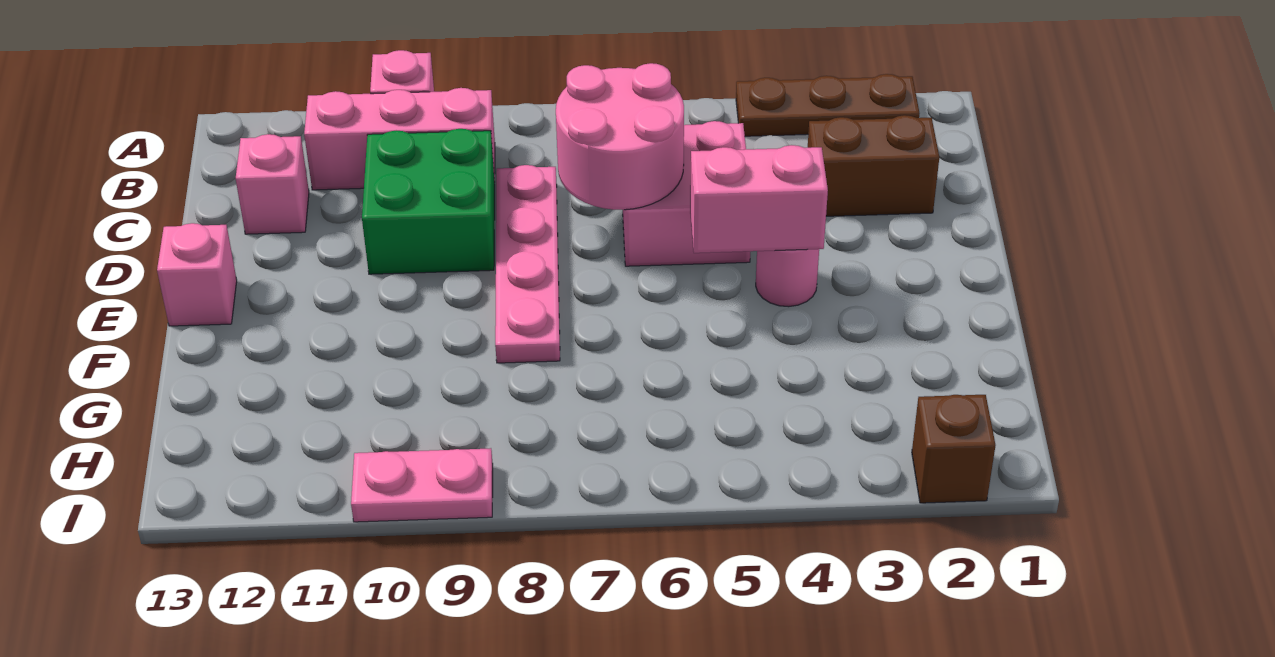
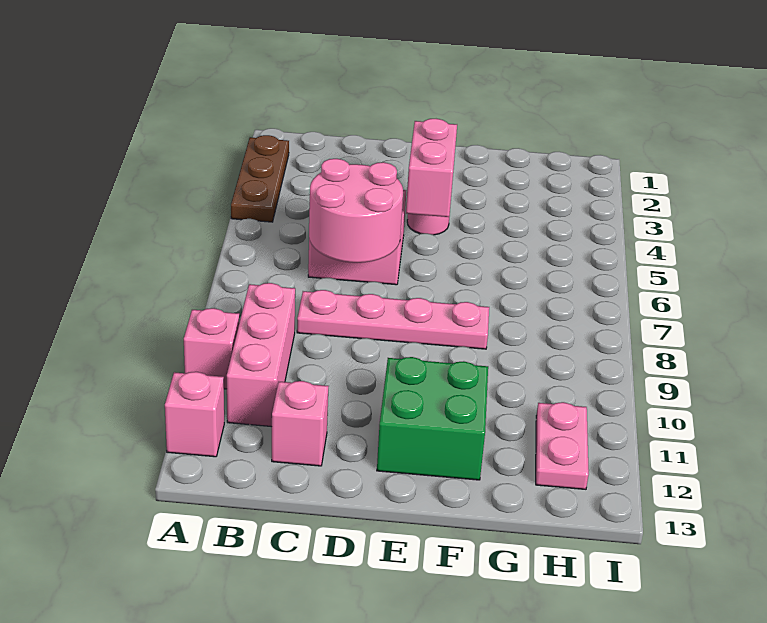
brown brick C2:C3 level 1 -> none
green brick C9:D10 level 1 -> green brick E11:F12 level 1
pink brick E13 level 1 -> pink brick A12 level 1
brown brick I2 level 1 -> none
pink plate I9:I10 level 1 -> pink plate H11:H12 level 1

